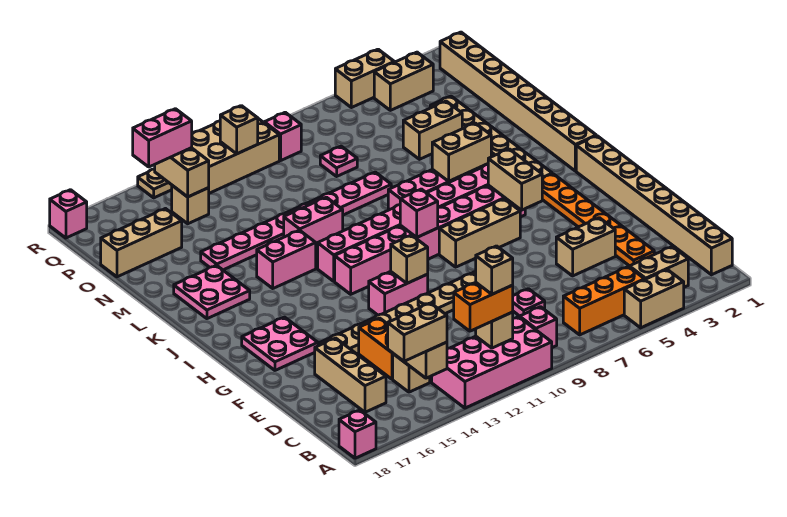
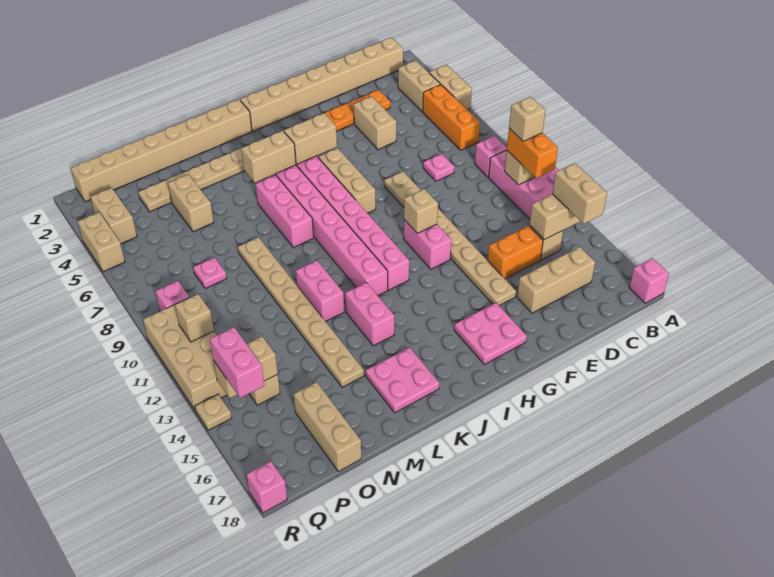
pink brick I9 level 2 -> none
tan brick K5:K6 level 2 -> tan brick J5:K5 level 2
pink plate M8:M15 level 1 -> tan plate M8:M15 level 1

